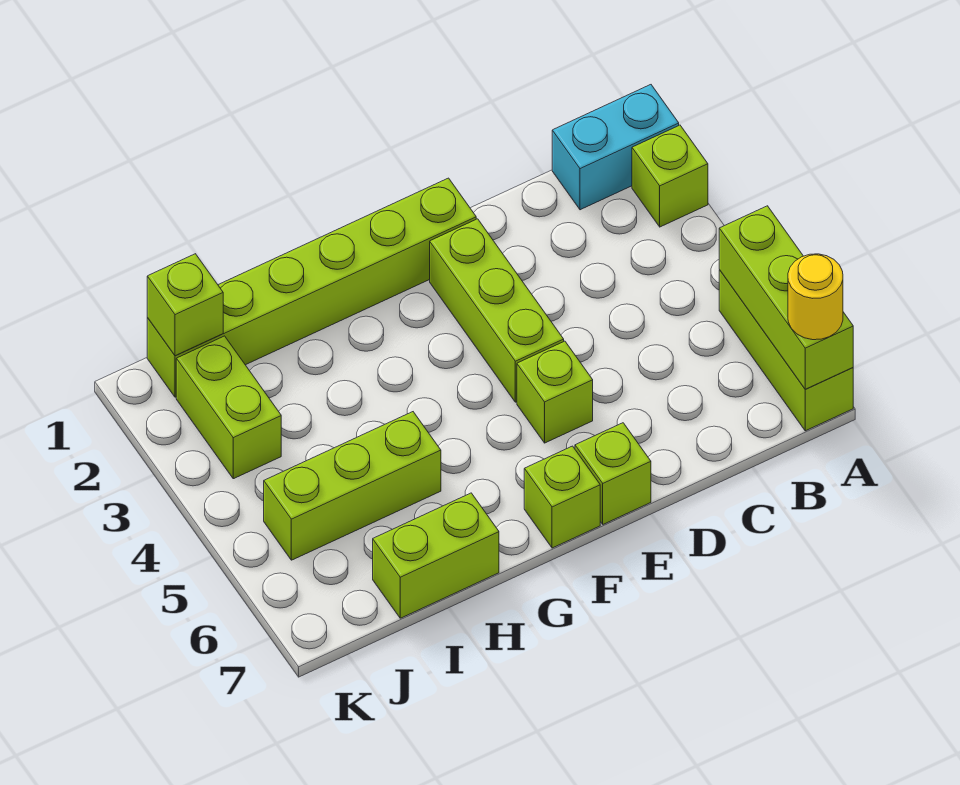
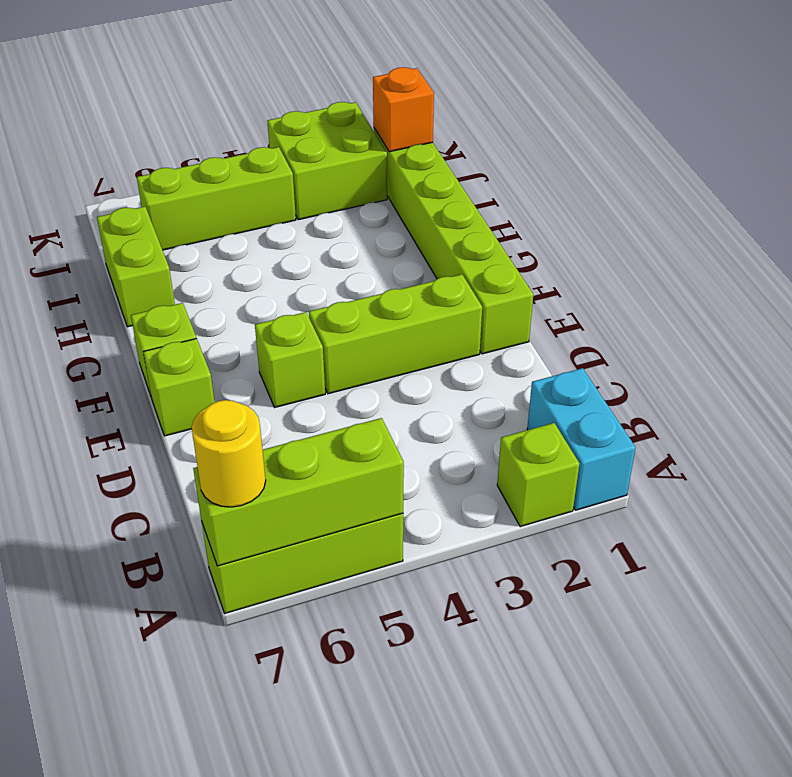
lime brick H5:J5 level 1 -> lime brick J4:J6 level 1
lime brick J1 level 2 -> orange brick J1 level 2
lime brick J2:J3 level 1 -> lime brick J2:K3 level 1

